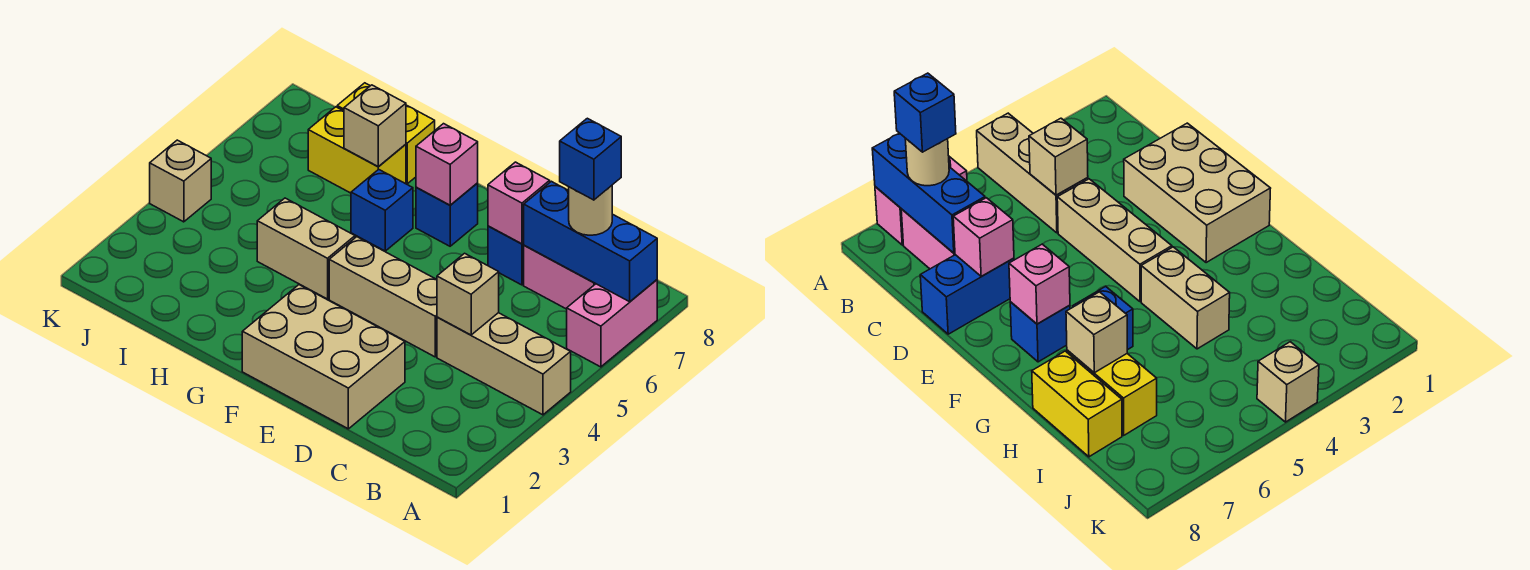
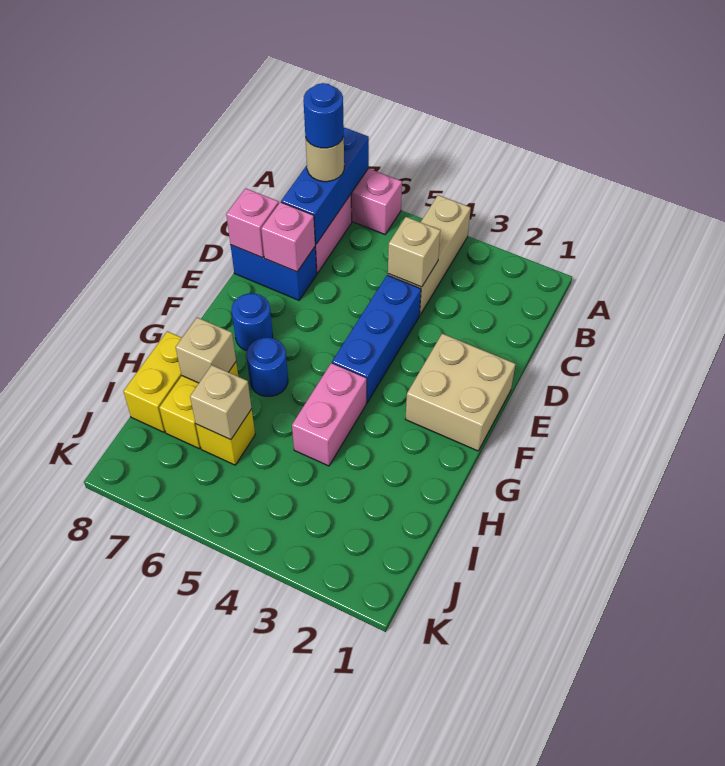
blue brick B7 level 4 -> blue round brick B7 level 4
tan brick D1:F2 level 1 -> tan brick E1:F2 level 1
tan brick D4:F4 level 1 -> blue brick D4:F4 level 1
blue brick F7 level 1 -> blue round brick F7 level 1
pink brick F7 level 2 -> pink brick D8 level 2
tan brick G4:H4 level 1 -> pink brick G4:H4 level 1
blue brick G6 level 1 -> blue round brick G6 level 1
none -> yellow brick I6 level 1
tan brick K4 level 1 -> tan brick I6 level 2

